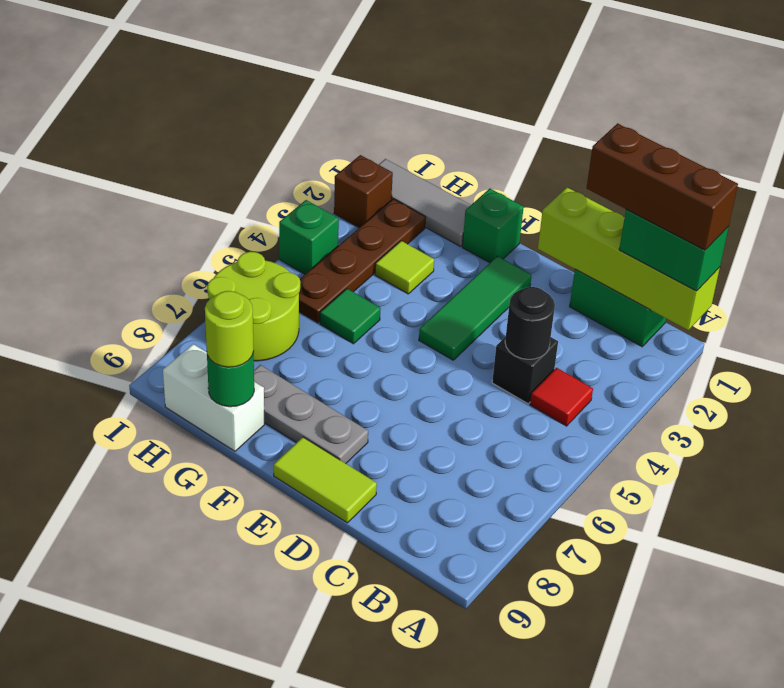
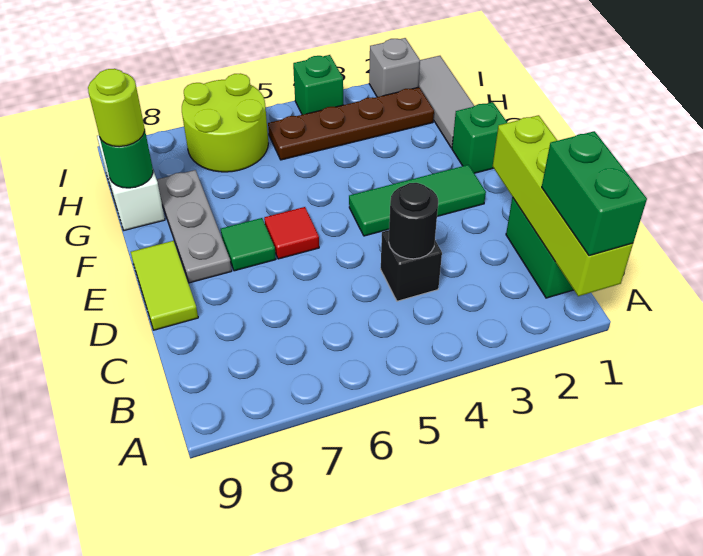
brown brick A1:C1 level 4 -> none
red tile B4 level 1 -> red tile E6 level 1
lime tile G3 level 1 -> none
green tile G5 level 1 -> green tile E7 level 1
brown brick I2 level 1 -> grey brick I2 level 1

